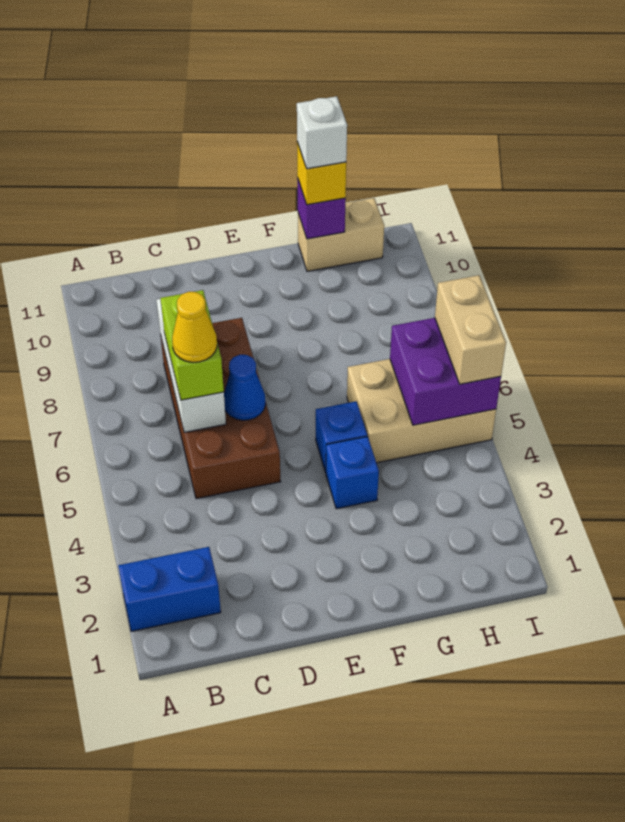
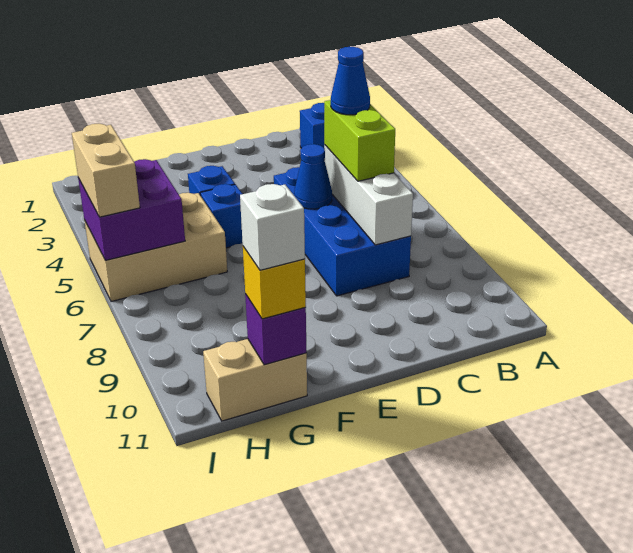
brown brick C5:D8 level 1 -> blue brick C5:D8 level 1
yellow cone C6 level 4 -> blue cone C6 level 4

